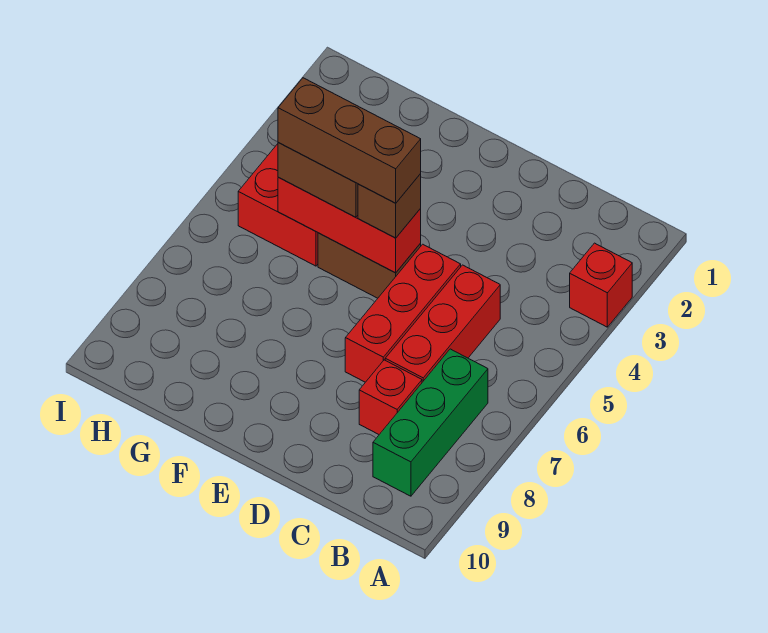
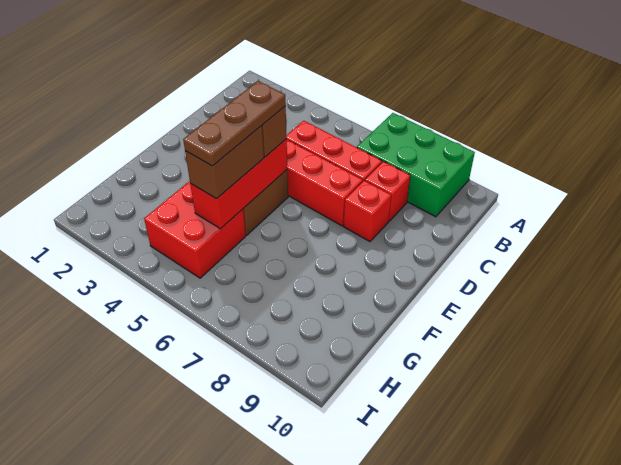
red brick A3 level 1 -> red brick D8 level 1
green brick B7:B9 level 1 -> green brick A7:B9 level 1
brown brick E5:G5 level 4 -> brown plate E5:G5 level 4

